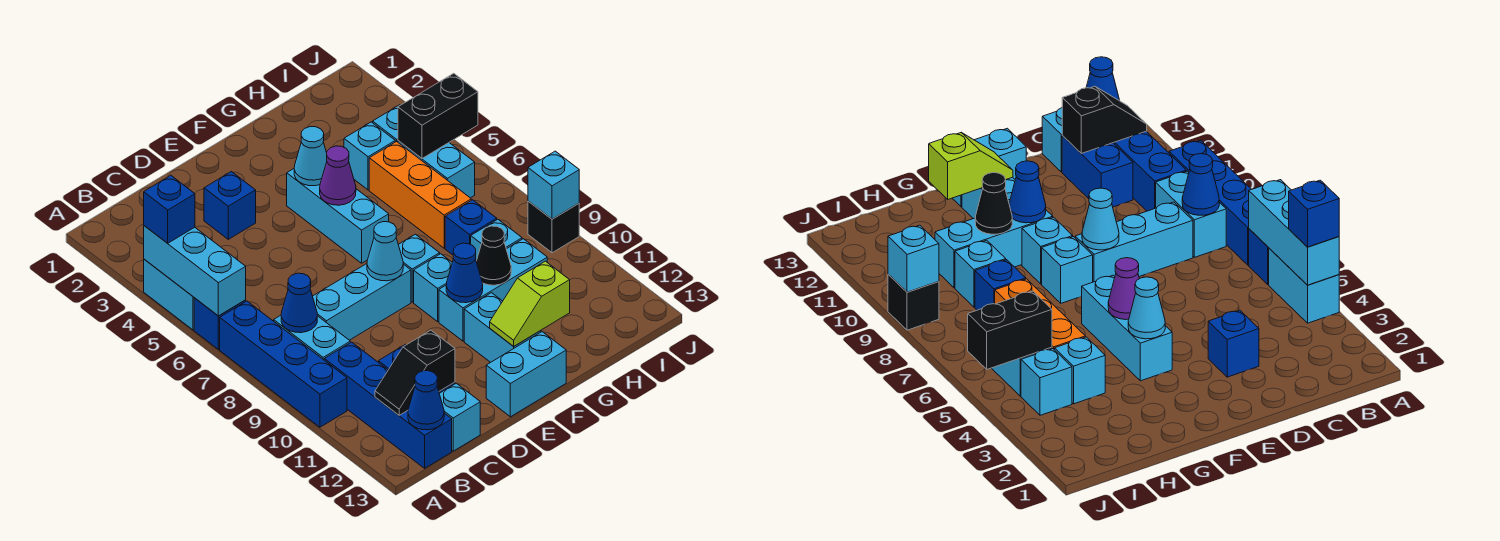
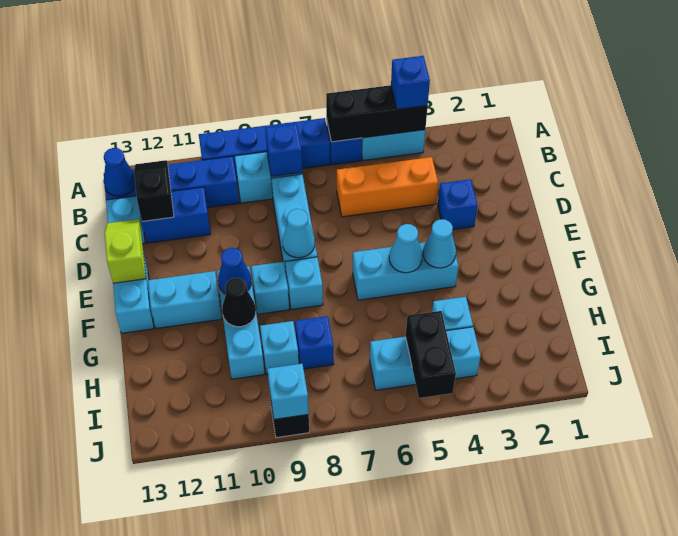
cyan brick A4:A6 level 2 -> black brick A4:A6 level 2
blue cone B8 level 2 -> blue brick B8 level 2
purple cone F5 level 2 -> cyan cone F5 level 2
lime slope F12:G12 level 2 top G -> lime slope D13:E13 level 2 top E
orange brick H5:H7 level 1 -> orange brick C4:C6 level 1

